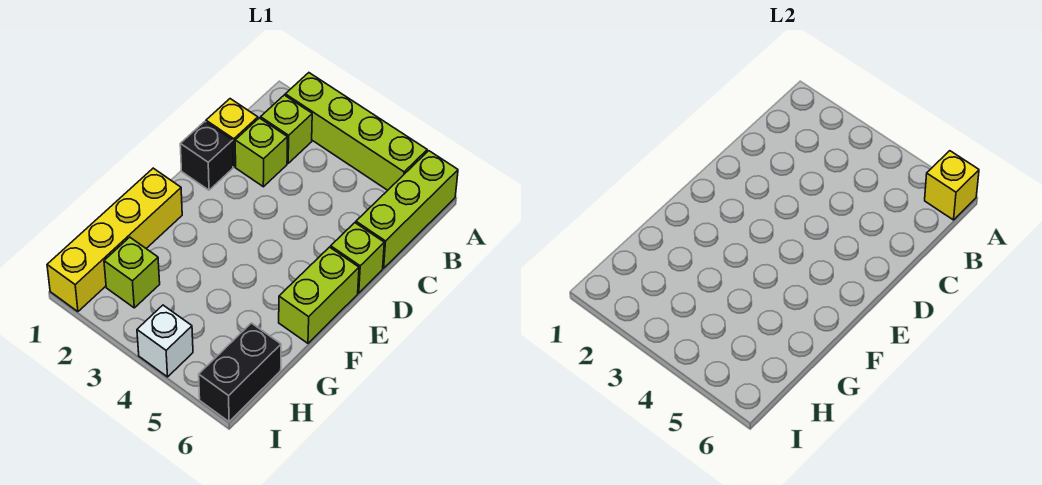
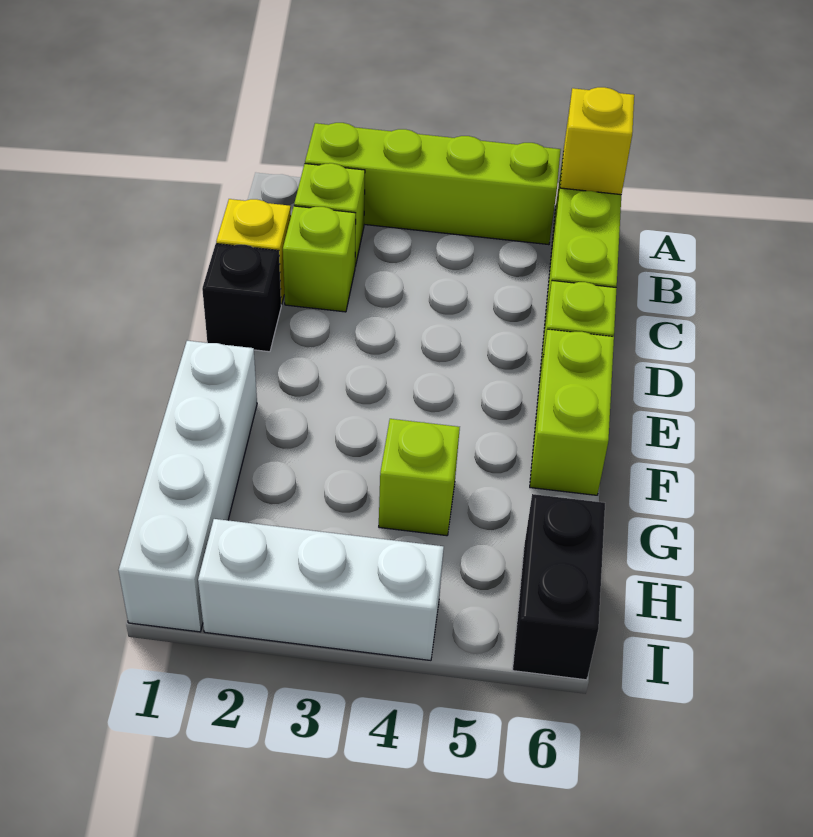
yellow brick F1:I1 level 1 -> white brick F1:I1 level 1
lime brick H2 level 1 -> lime brick G4 level 1
white brick I4 level 1 -> white brick I2:I4 level 1

